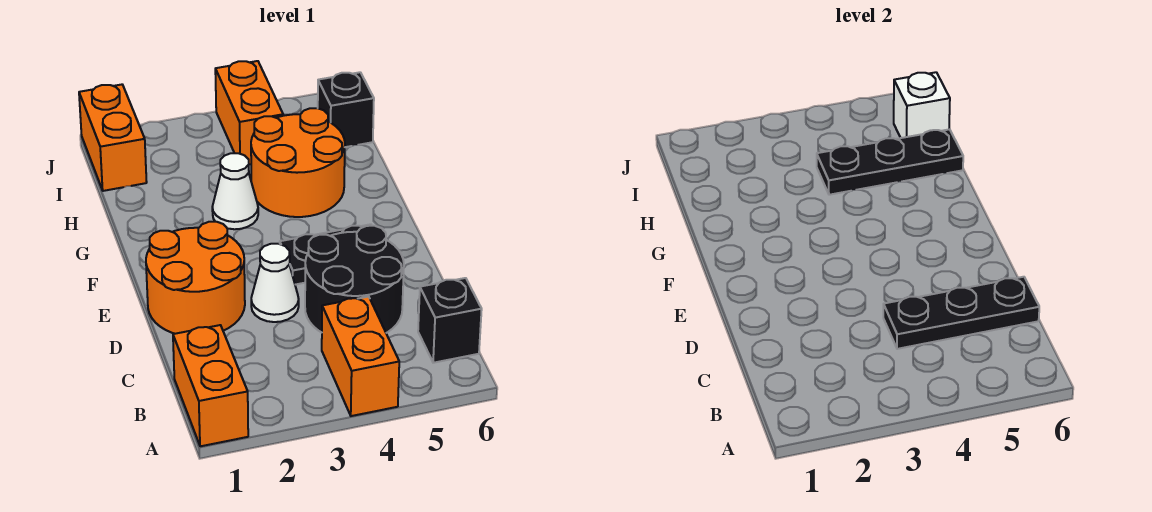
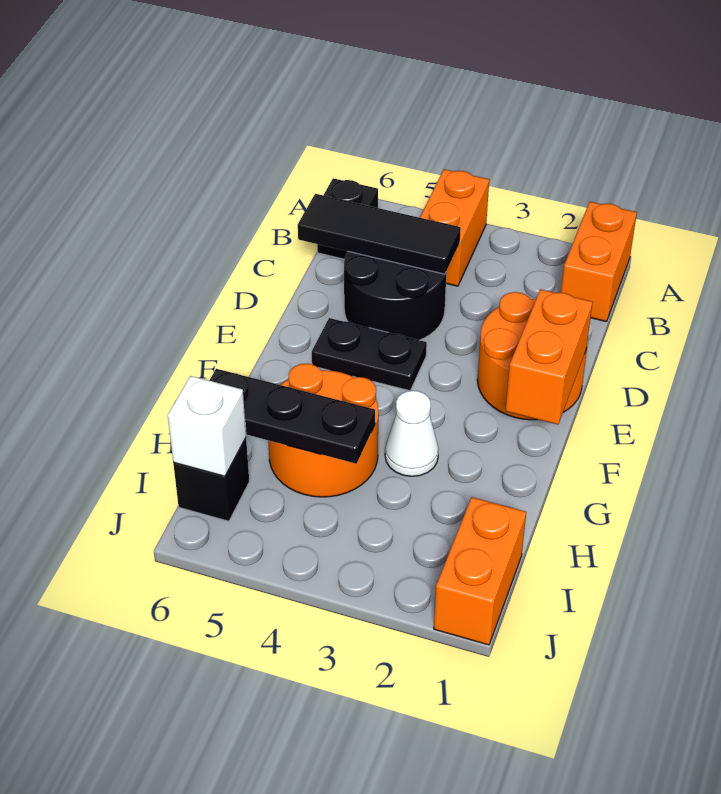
black plate C4:C6 level 2 -> black tile C4:C6 level 2
white cone D3 level 1 -> none
orange brick I4:J4 level 1 -> orange brick E1:F1 level 2

